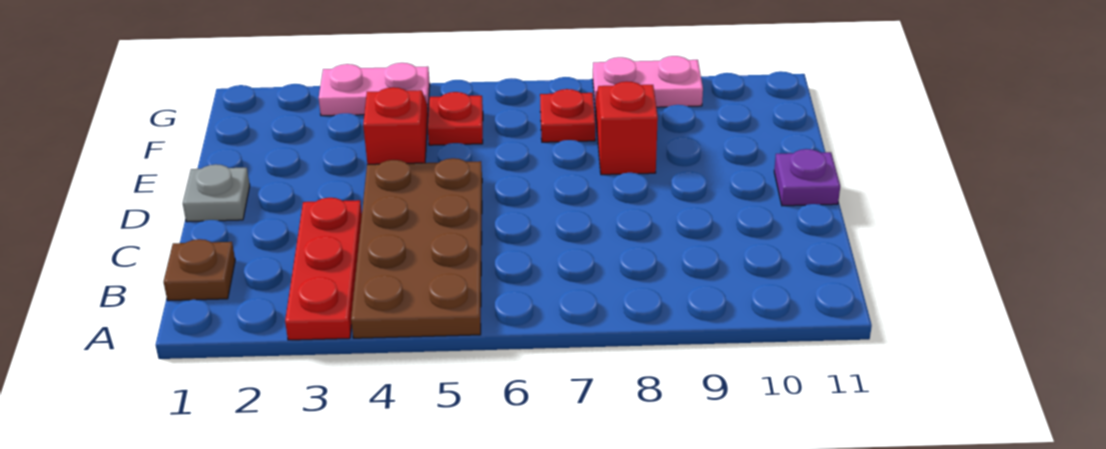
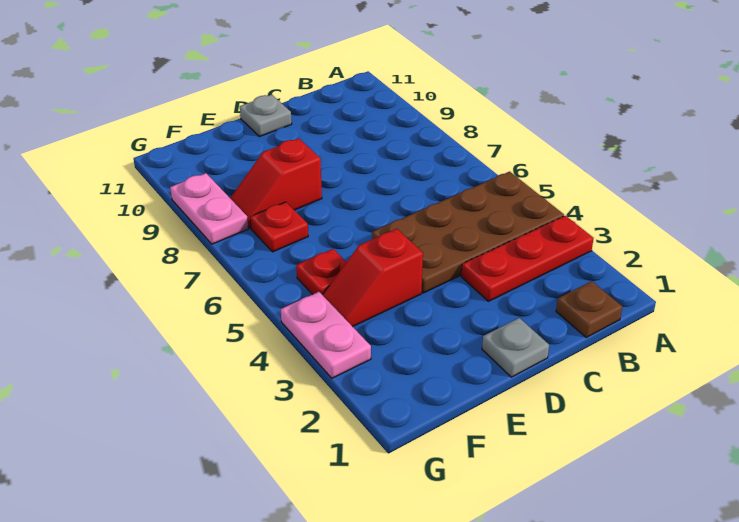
purple plate D11 level 1 -> grey plate D11 level 1

